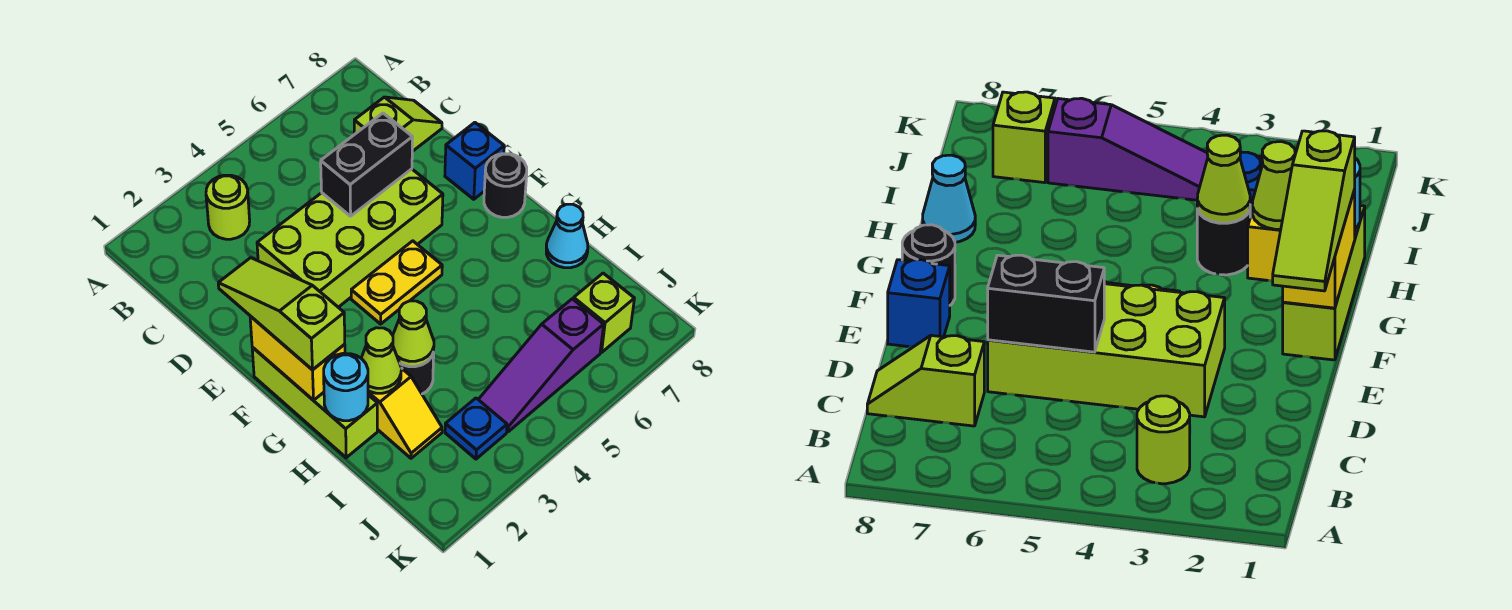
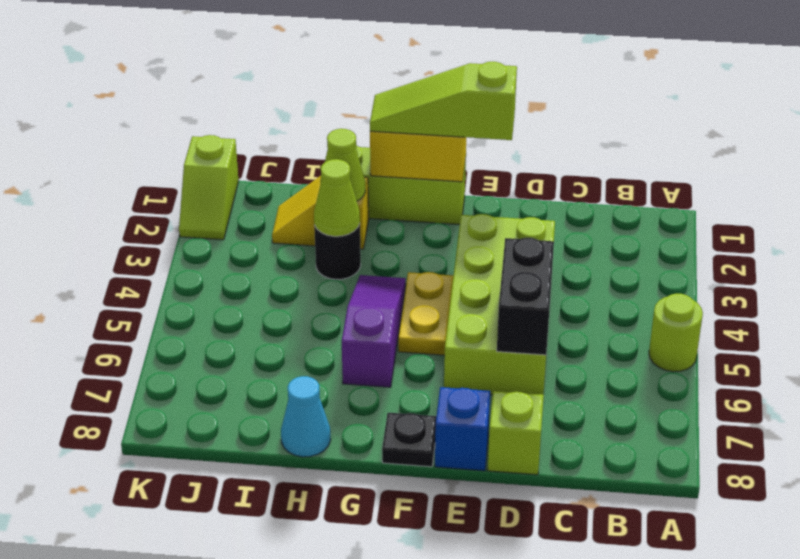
lime round brick B3 level 1 -> lime round brick A5 level 1
lime slope C7:C8 level 1 top 7 -> lime slope K1:K2 level 1 top 1
lime slope E1:G1 level 3 top G -> lime slope E1:G1 level 3 top E
black round brick F8 level 1 -> black plate F8 level 1
cyan round brick H1 level 2 -> none
blue plate J3 level 1 -> none
purple slope J4:J6 level 1 top 6 -> purple slope G4:G6 level 1 top 6
lime brick J7 level 1 -> lime brick D8 level 1

